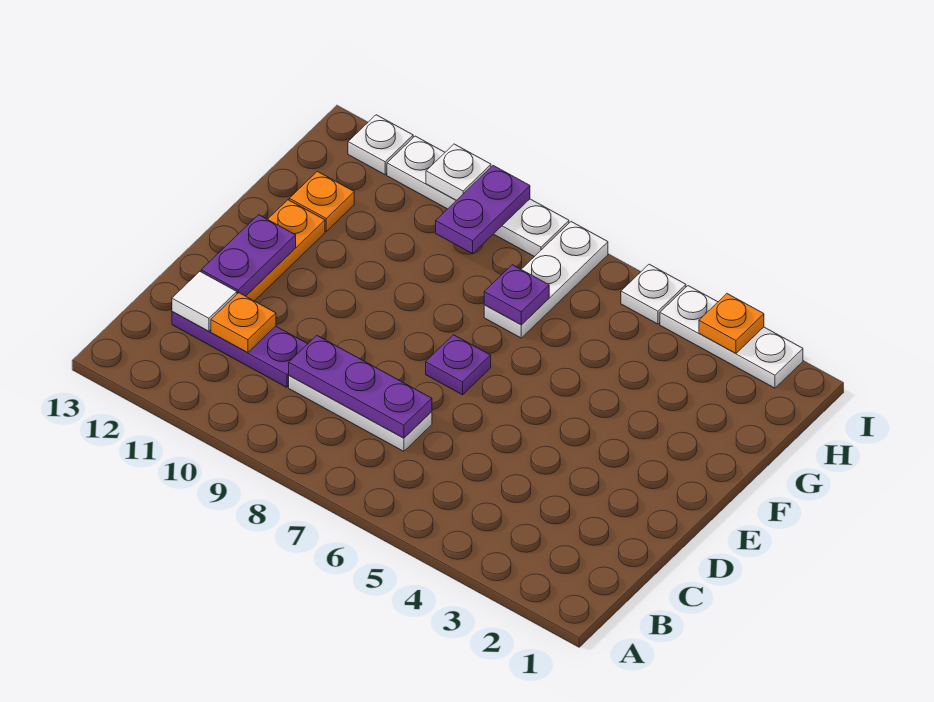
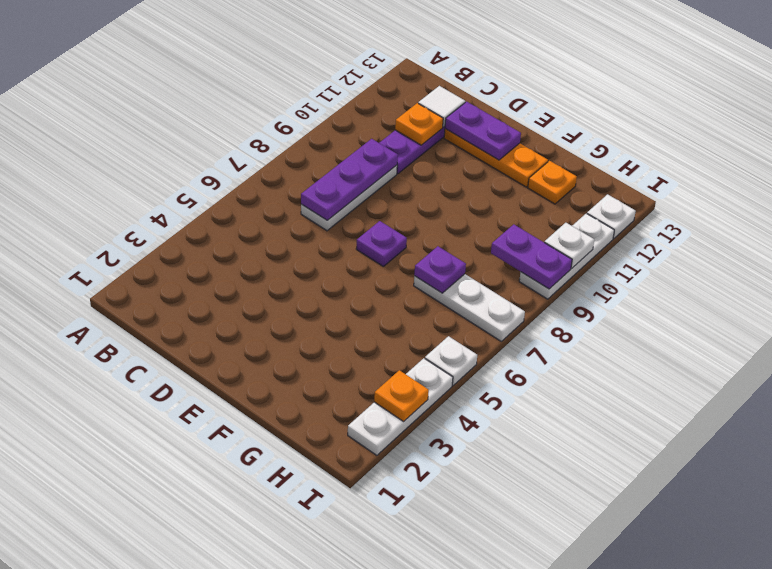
white plate I8:I11 level 1 -> white plate I9:I11 level 1

